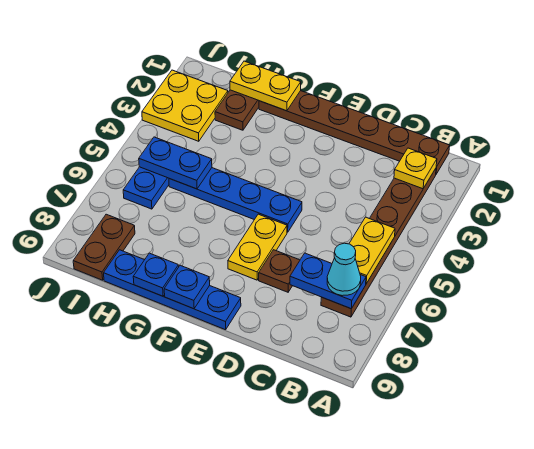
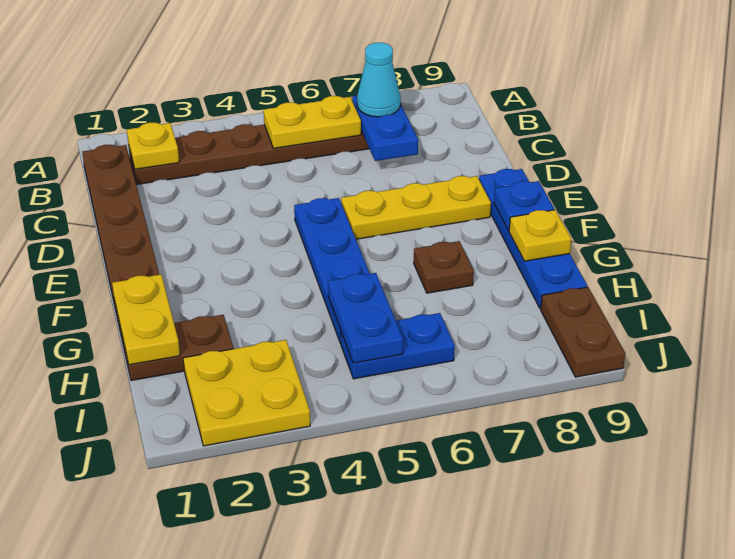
brown plate D7 level 1 -> brown plate G7 level 1
yellow plate E6:E7 level 1 -> yellow plate E6:E8 level 1
blue plate G9 level 2 -> yellow plate G9 level 2
brown plate I8:I9 level 1 -> brown plate I9:J9 level 1

